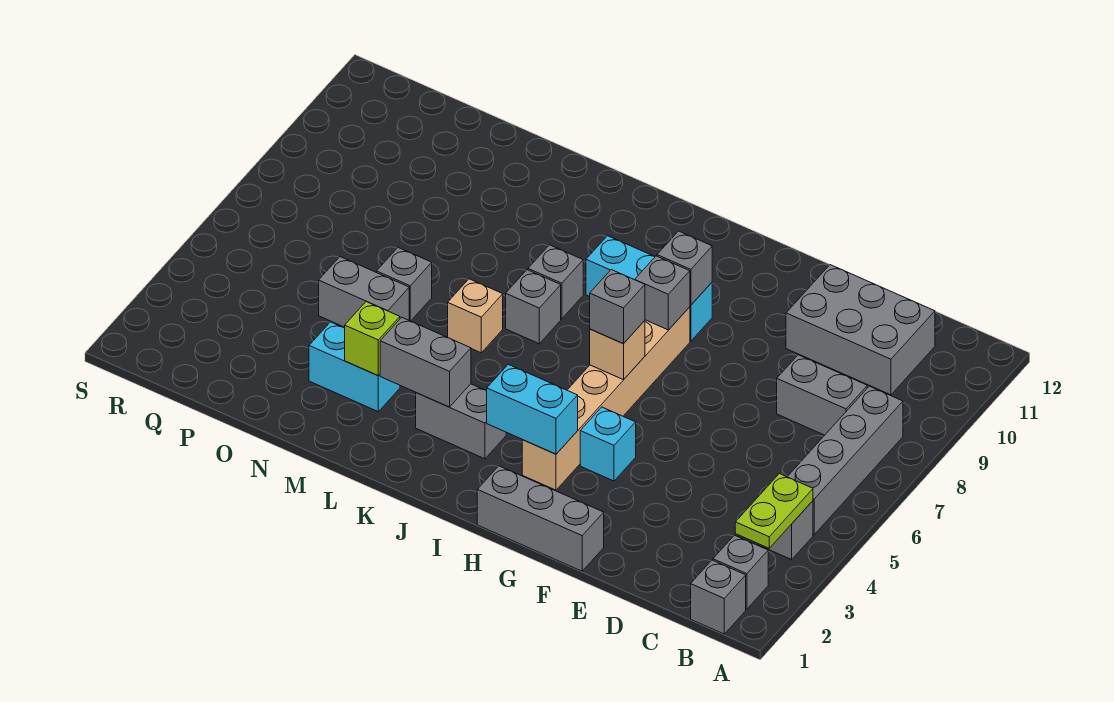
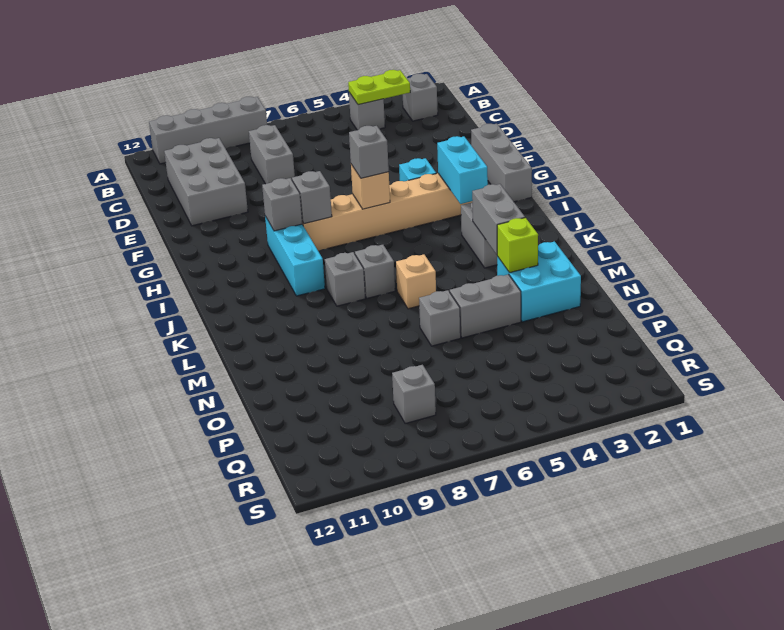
grey brick B1 level 1 -> grey brick Q8 level 1
grey brick B5:B8 level 1 -> grey brick A8:A11 level 1
cyan brick M3:N3 level 1 -> cyan brick M2:N3 level 1
grey brick N5:O5 level 1 -> grey brick N4:N5 level 1

